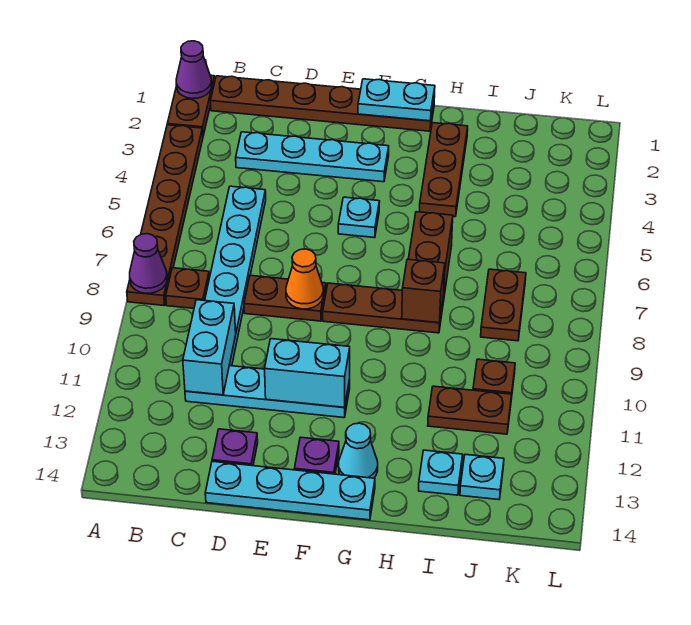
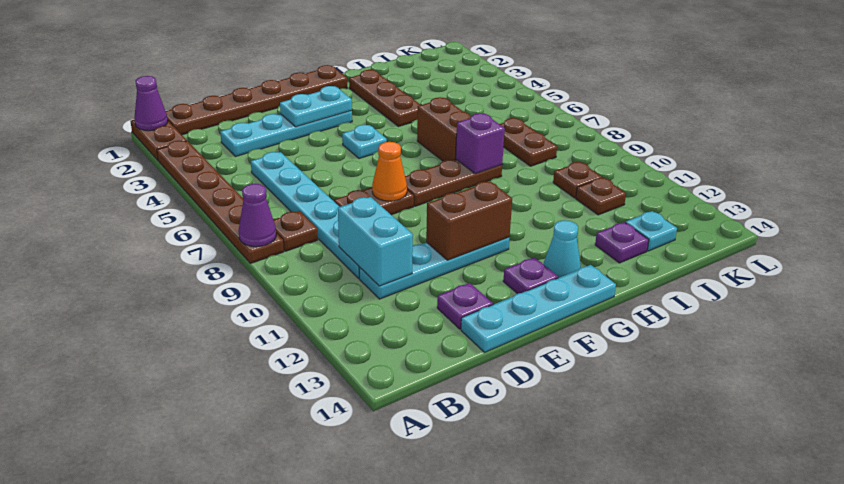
cyan brick E11:F11 level 2 -> brown brick E11:F11 level 2
cyan plate F1:G1 level 2 -> cyan plate E3:F3 level 2
brown brick H8 level 2 -> purple brick H8 level 2
brown plate I11:J11 level 1 -> brown plate J11 level 1
cyan plate I13 level 1 -> purple plate I13 level 1

